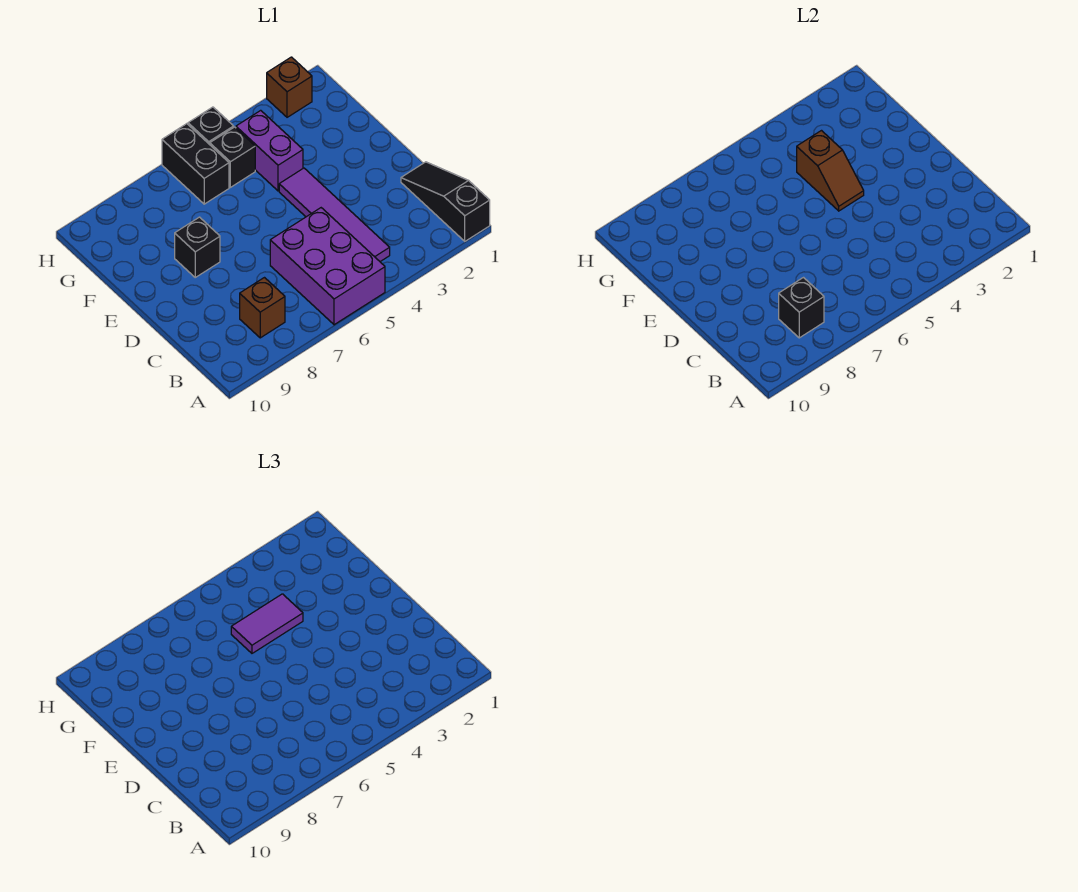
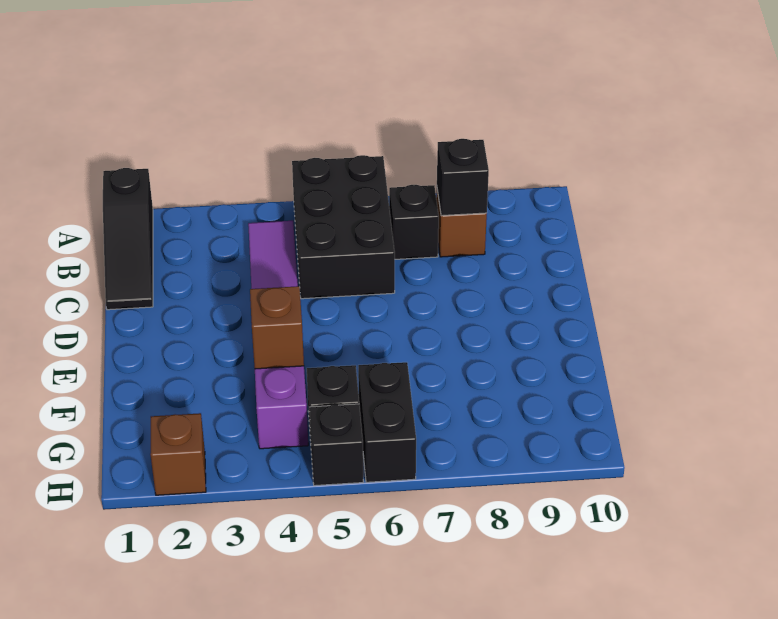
purple brick A5:C6 level 1 -> black brick A5:C6 level 1
black brick E8 level 1 -> black brick B7 level 1
purple tile F4:F5 level 3 -> none

